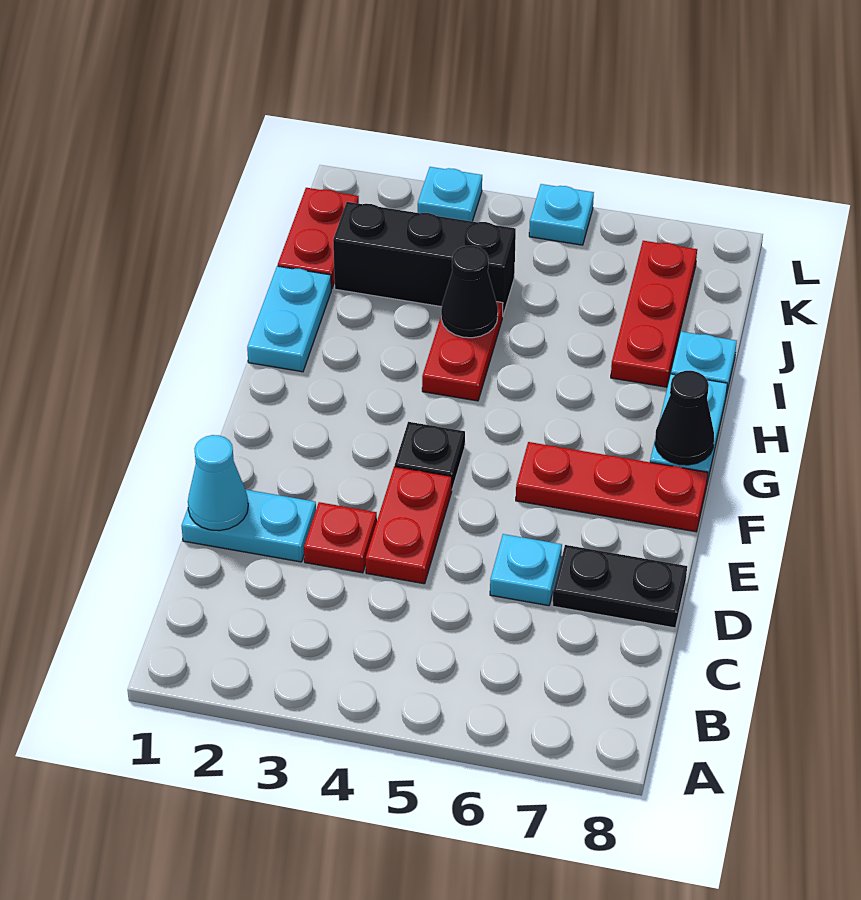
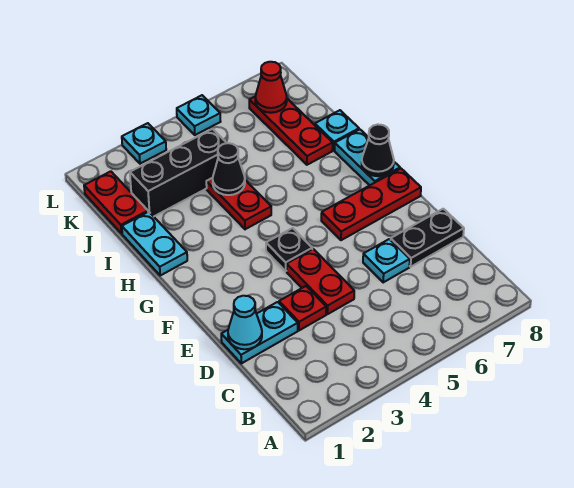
none -> red cone K7 level 2

